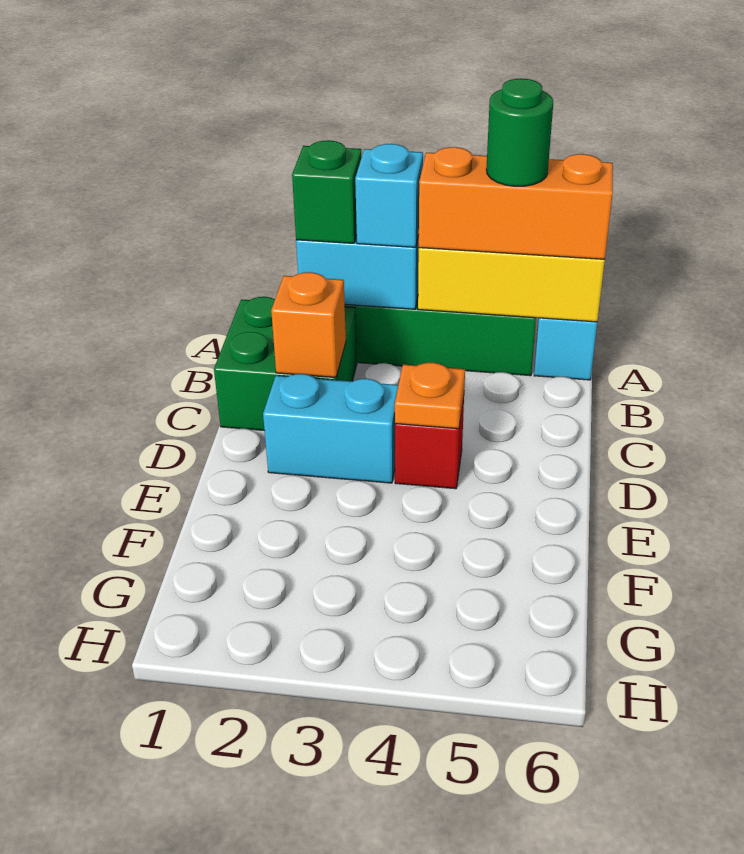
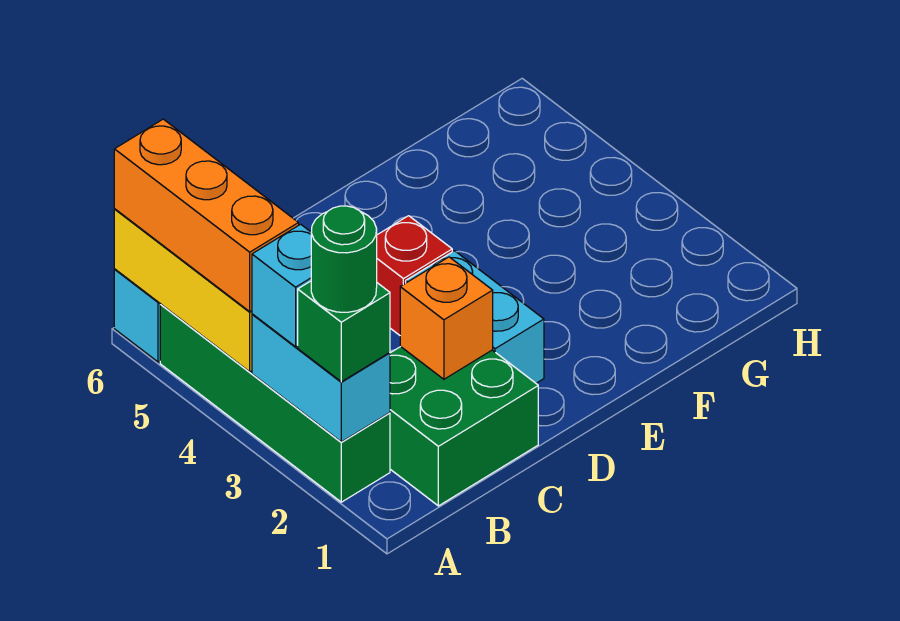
green round brick A5 level 4 -> green round brick A2 level 4
orange plate D4 level 2 -> none

